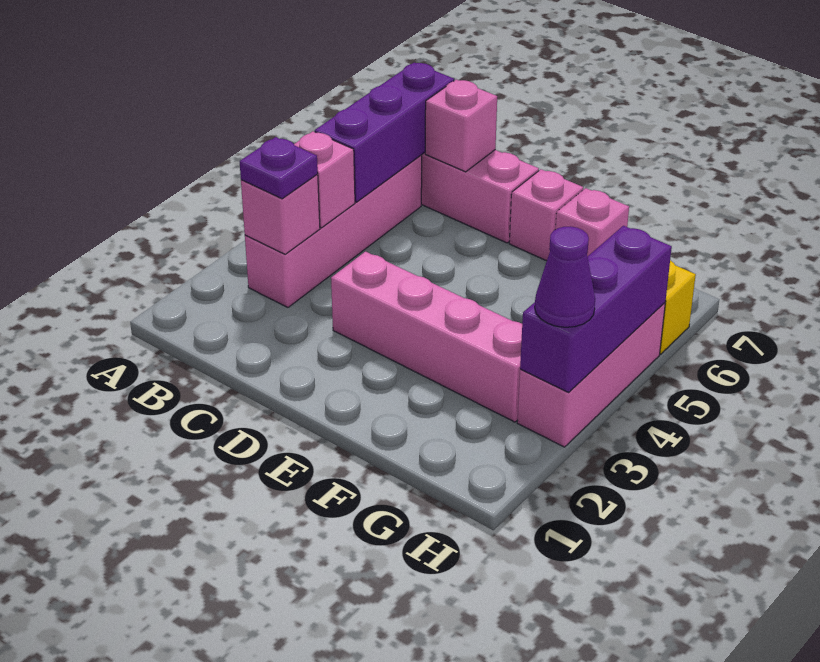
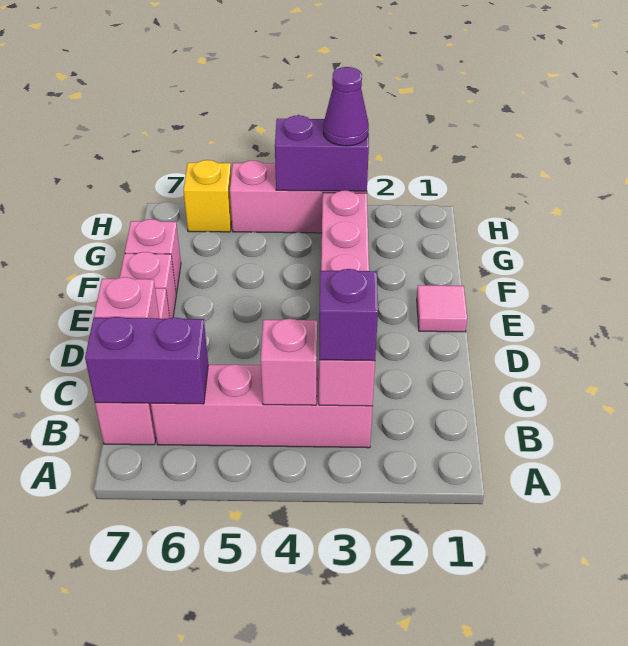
purple plate B3 level 3 -> purple brick B3 level 3
purple brick B5:B7 level 2 -> purple brick B6:B7 level 2
none -> pink tile E1 level 1
purple brick H3:H5 level 2 -> purple brick H3:H4 level 2

